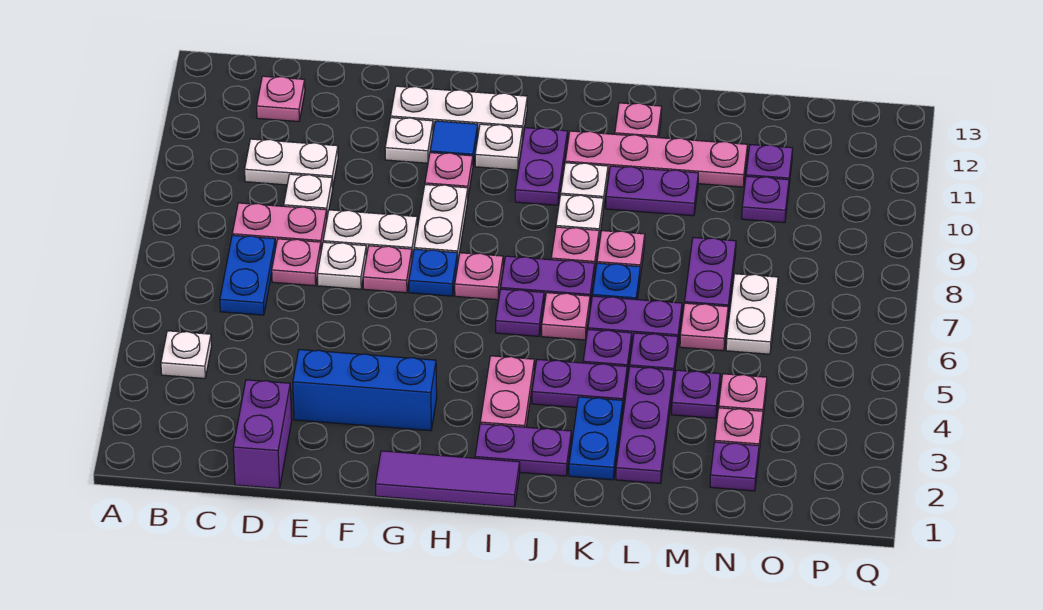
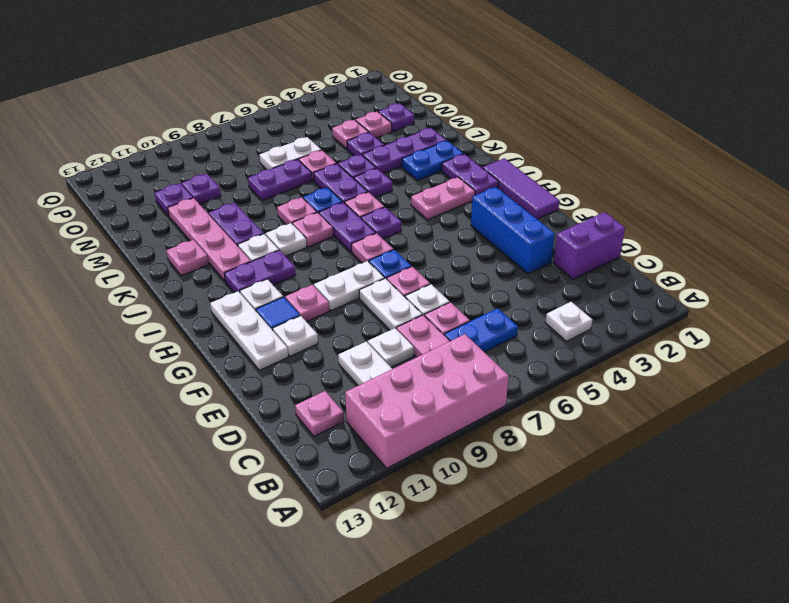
none -> pink brick A8:B11 level 1
purple plate J4:K4 level 1 -> none

